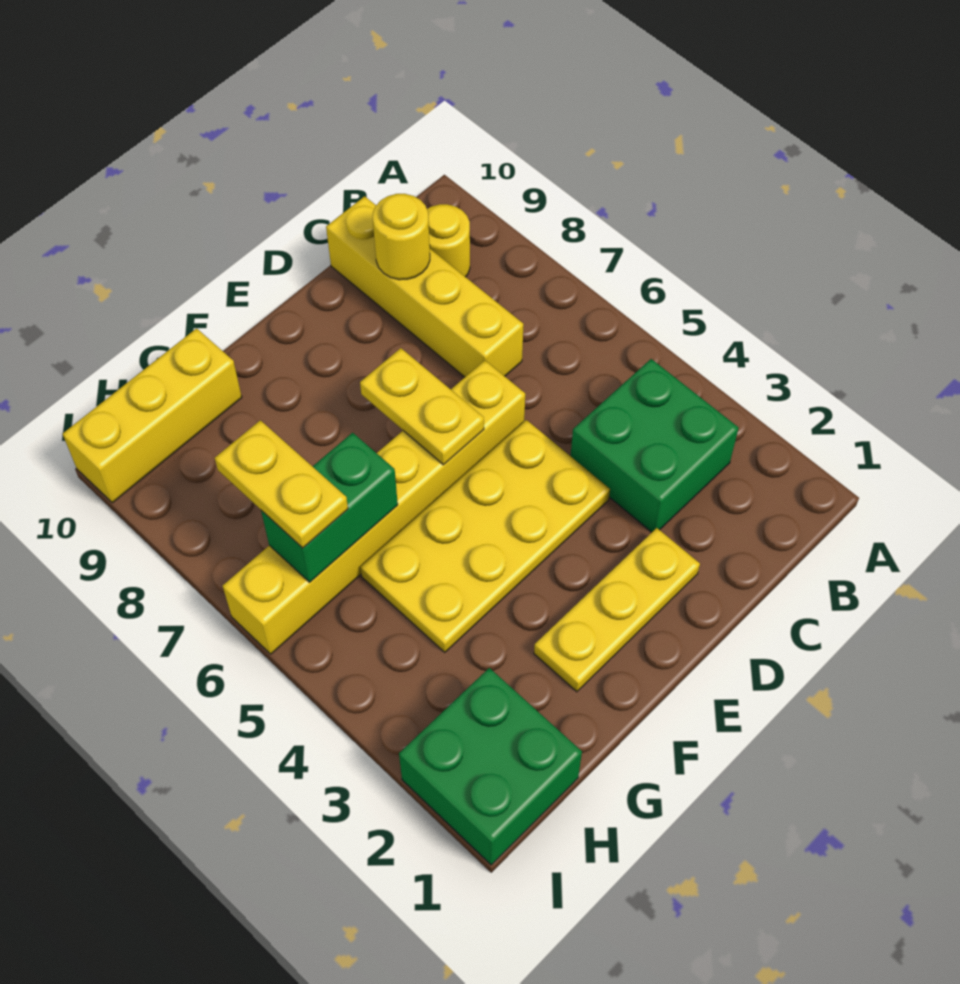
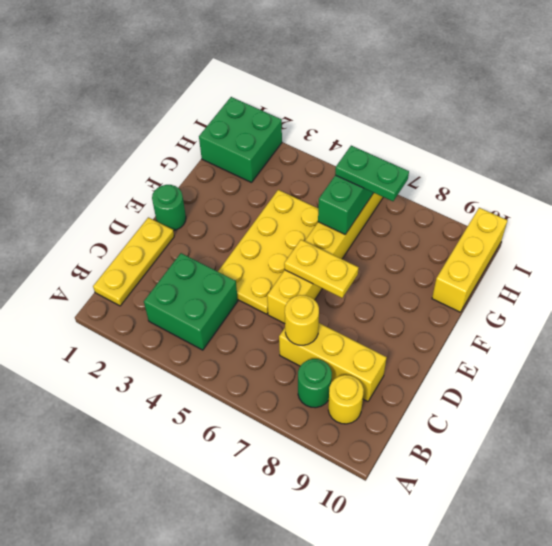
none -> green round brick B8 level 1
yellow brick C7:C10 level 1 -> yellow brick C7:C9 level 1
yellow round brick C9 level 2 -> yellow round brick C7 level 2
yellow plate D2:F2 level 1 -> yellow plate B1:D1 level 1
none -> green round brick E1 level 1
yellow plate H6:H7 level 3 -> green plate H6:H7 level 3

